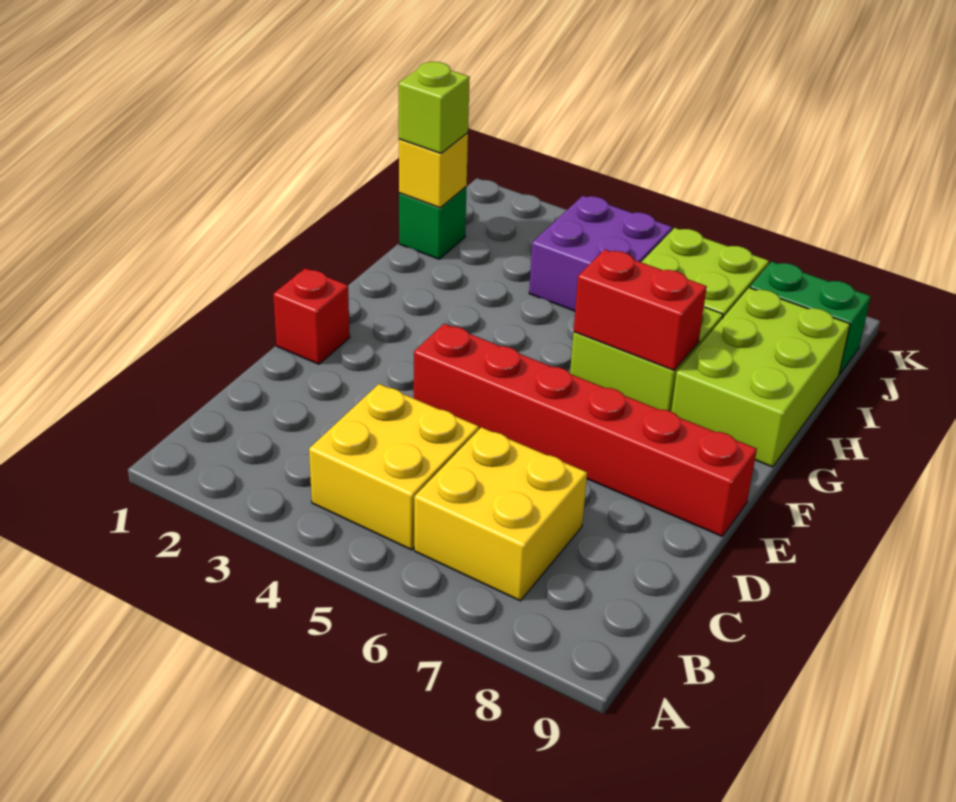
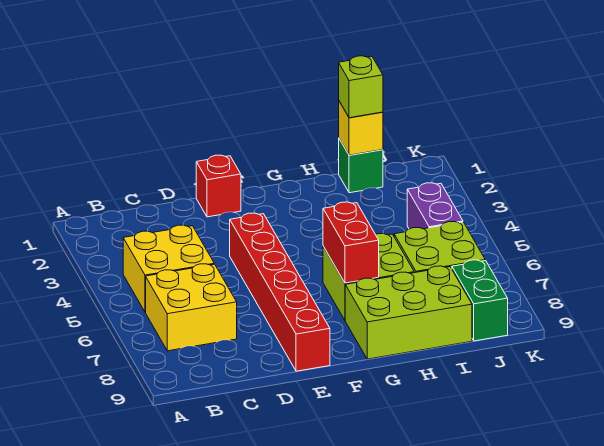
purple brick I4:J5 level 1 -> purple brick J4:J5 level 1

